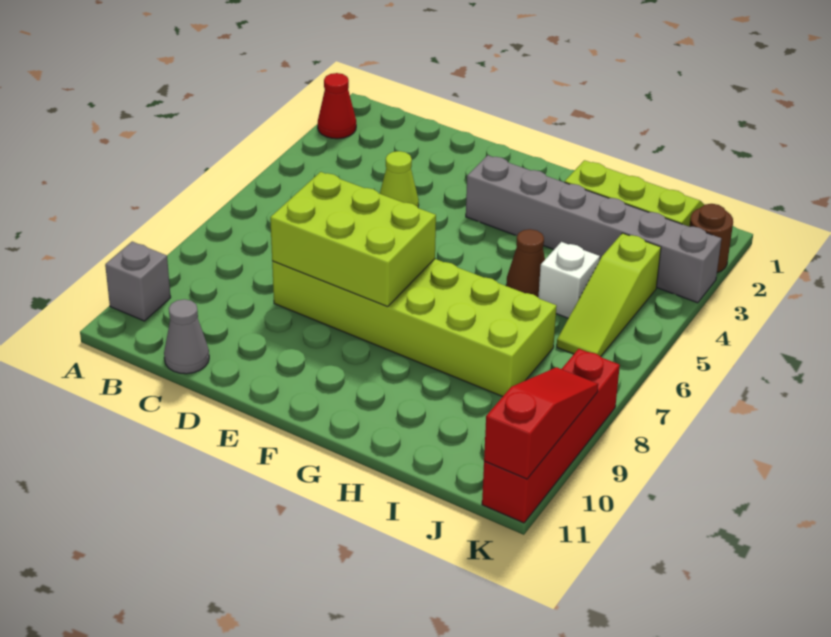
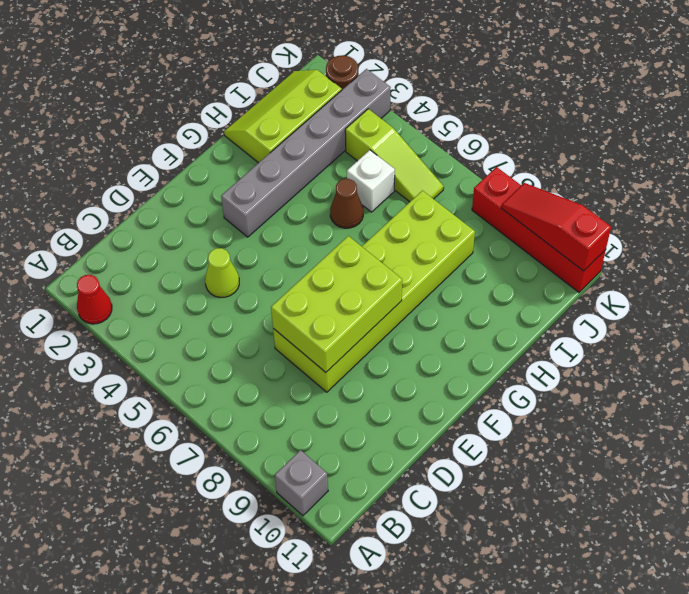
grey cone C11 level 1 -> none

